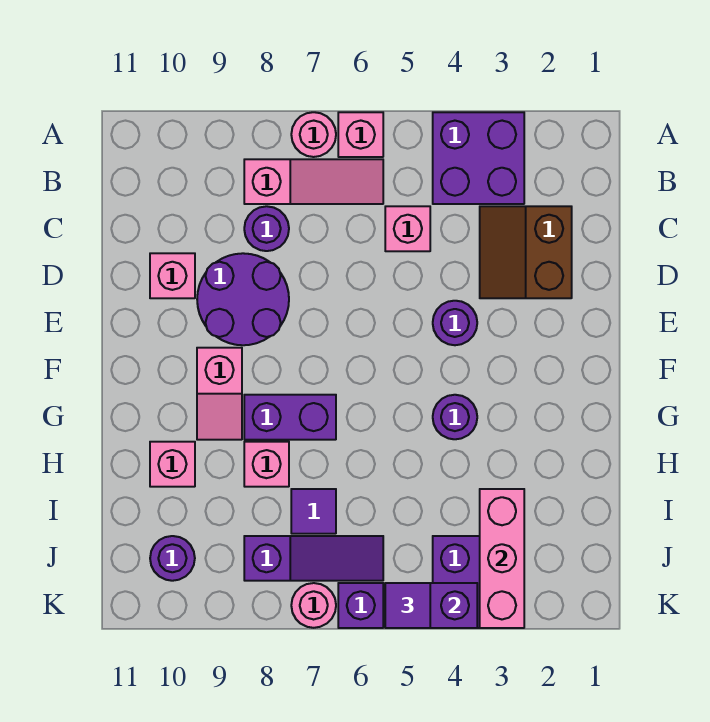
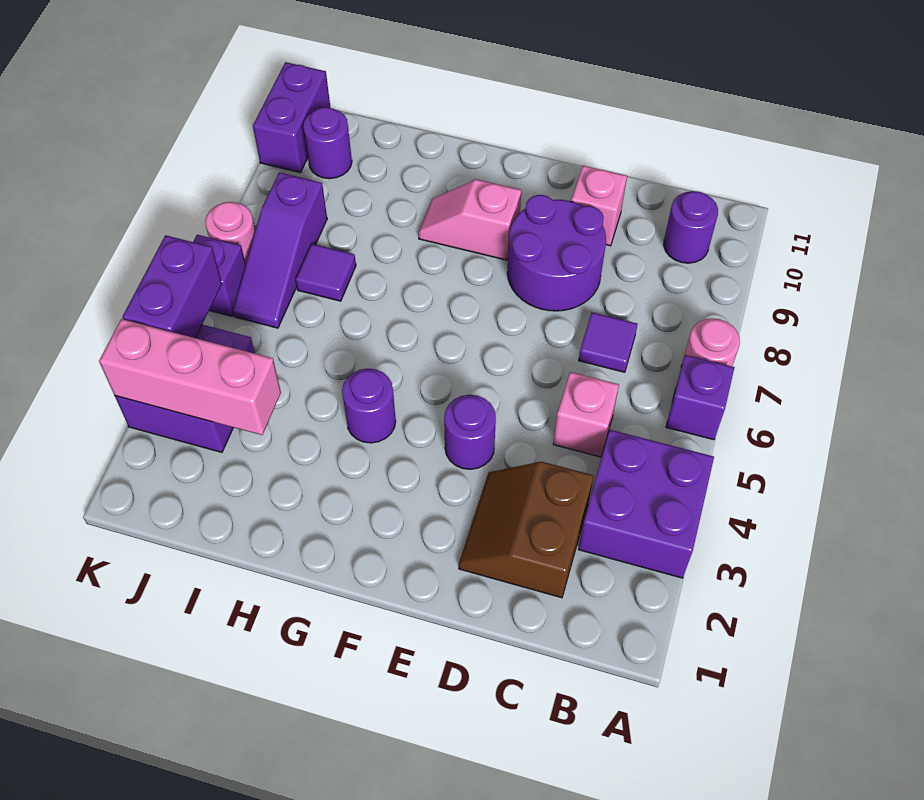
pink brick A6 level 1 -> purple brick A6 level 1
pink slope B6:B8 level 1 top 8 -> none
brown slope C2:D3 level 1 top 2 -> brown slope C2:D3 level 1 top C
purple round brick C8 level 1 -> purple round brick B10 level 1
purple brick G7:G8 level 1 -> purple brick K10:K11 level 1
pink brick H8 level 1 -> none
pink brick H10 level 1 -> none
purple tile K5 level 3 -> purple tile C7 level 1

